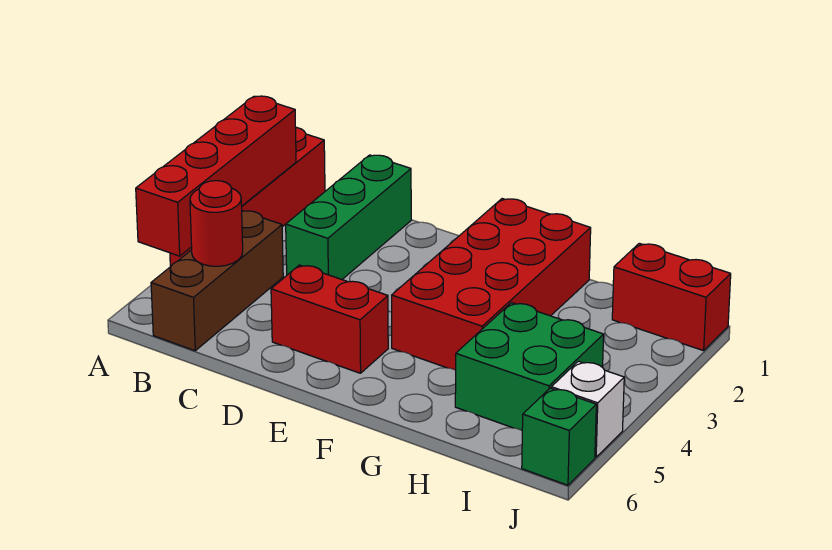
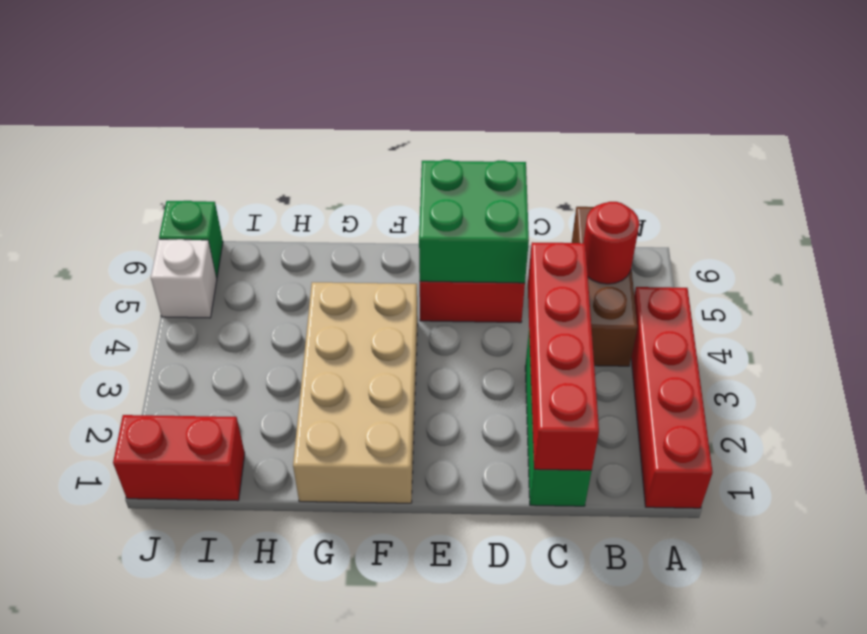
red brick A2:A5 level 2 -> red brick C1:C4 level 2
red brick F1:G4 level 1 -> tan brick F1:G4 level 1
green brick H4:I5 level 1 -> green brick D5:E6 level 2

